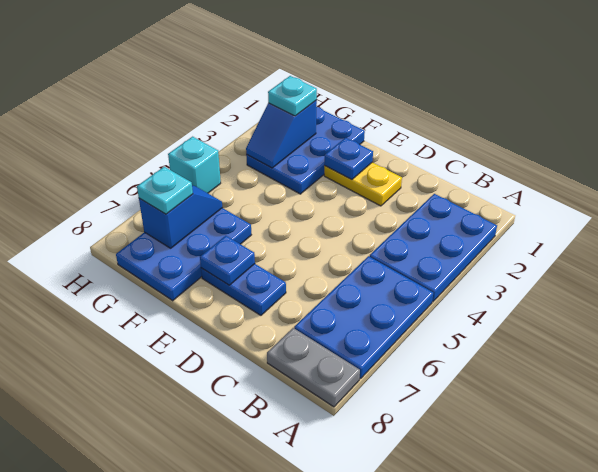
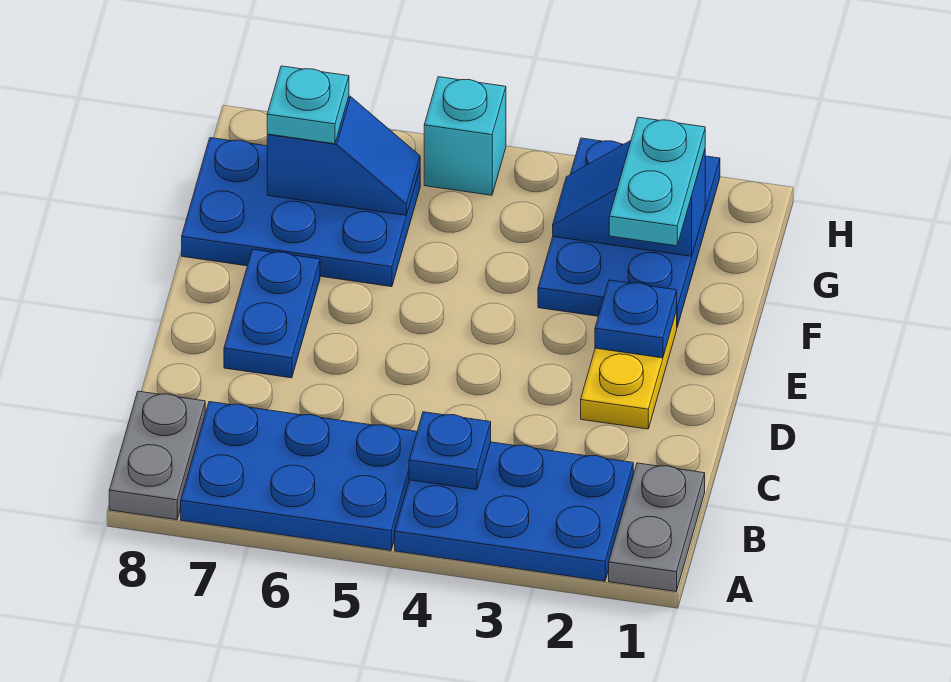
none -> grey plate A1:B1 level 1
blue plate E7 level 2 -> blue plate B4 level 2
blue plate F1:G3 level 1 -> blue plate F2:H3 level 1
cyan plate G2 level 3 -> cyan plate F2:G2 level 3

